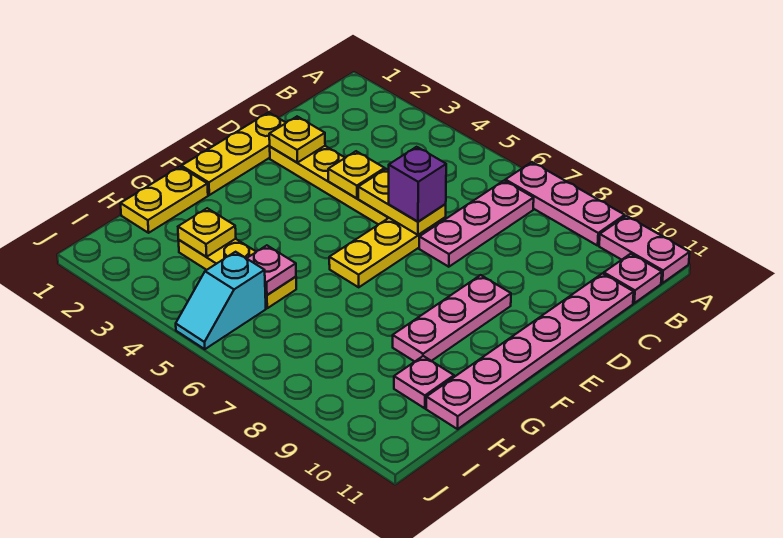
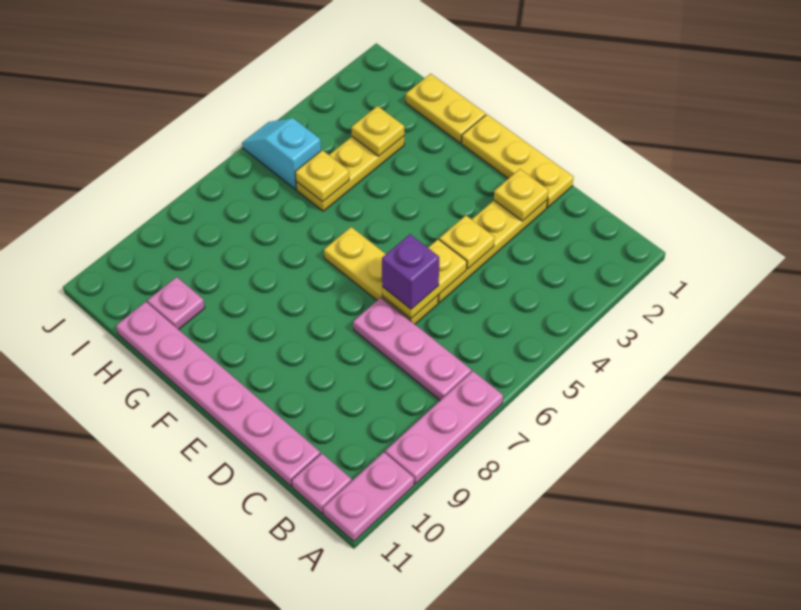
pink plate E9:G9 level 1 -> none
pink plate H5 level 2 -> yellow plate H5 level 2

